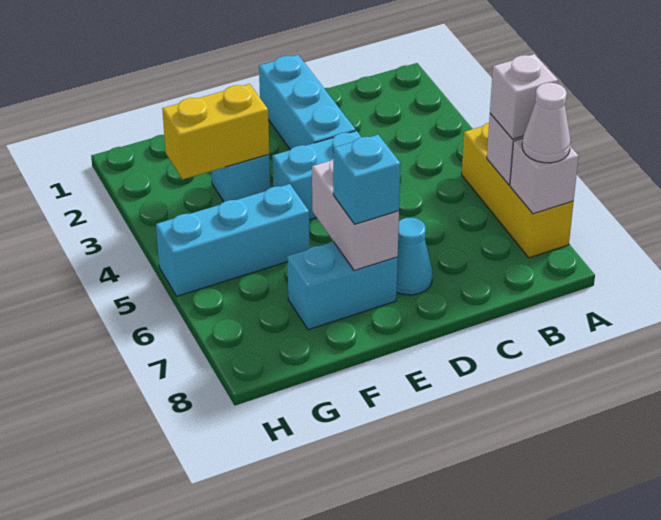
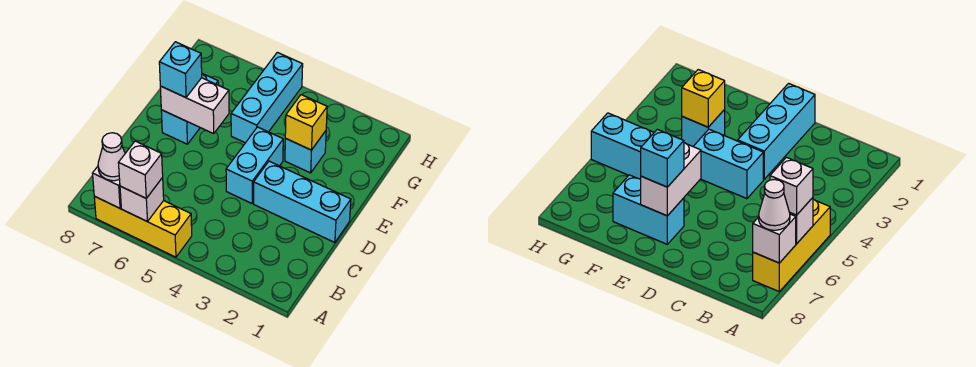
cyan cone D7 level 1 -> none
yellow brick F3:G3 level 2 -> yellow brick F3 level 2

